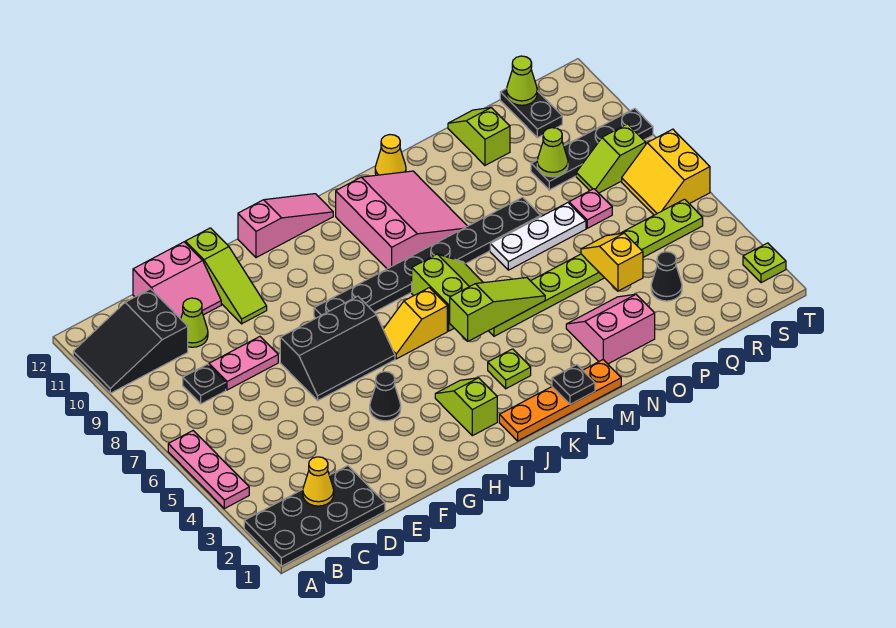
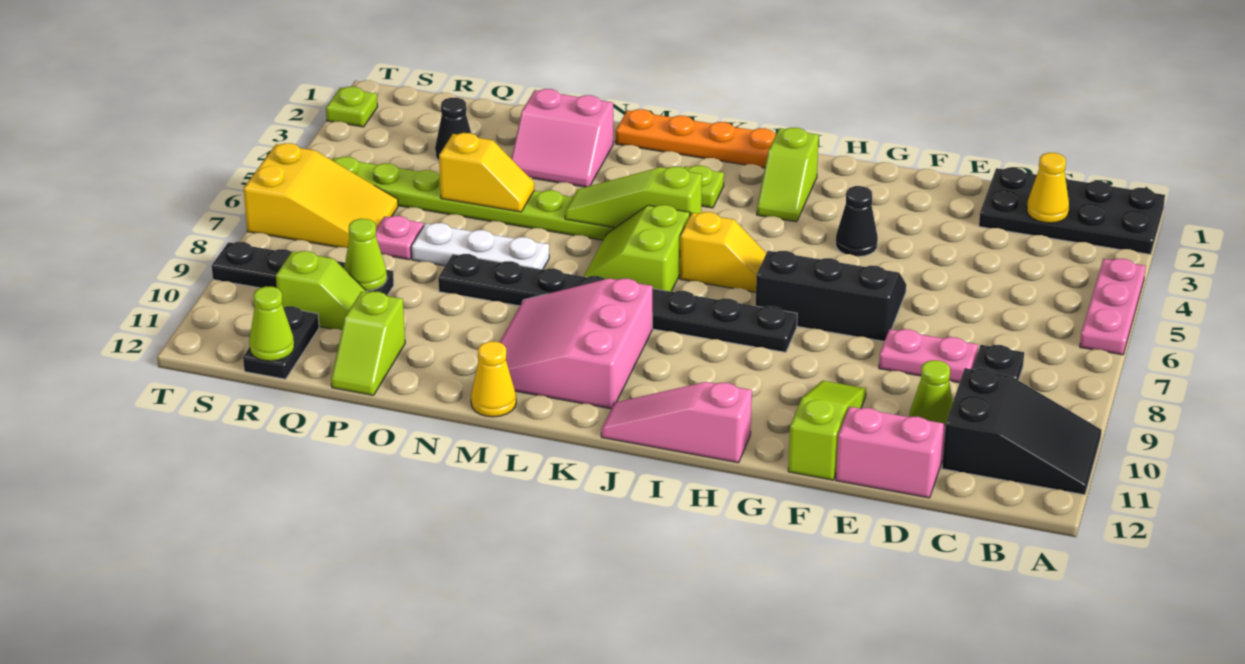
black plate L1 level 2 -> none
yellow slope P4:P5 level 2 top 4 -> yellow slope O5:P5 level 2 top P
lime slope R8:S8 level 1 top S -> lime slope Q10:R10 level 1 top R
yellow slope S6:T7 level 1 top T -> yellow slope R6:T7 level 1 top T

